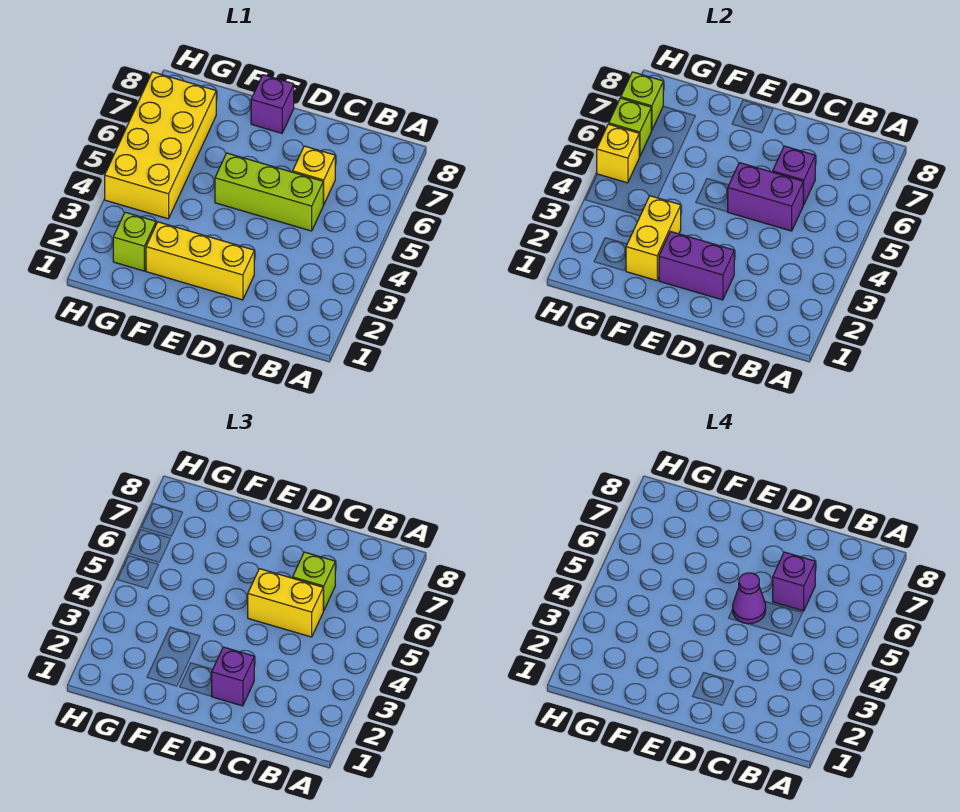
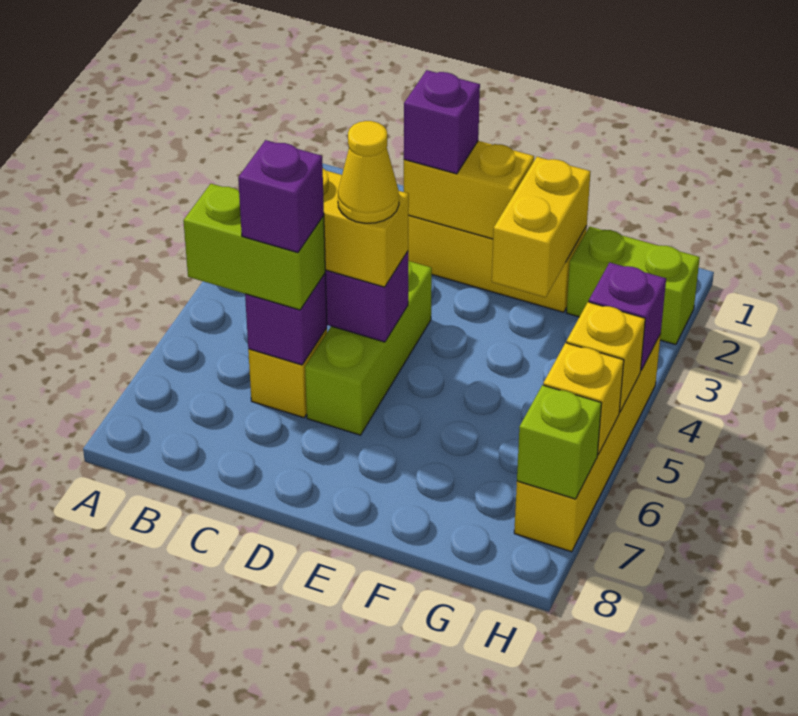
lime brick C5:E5 level 1 -> lime brick D4:D6 level 1
lime brick C6 level 3 -> lime brick B6:C6 level 3
purple brick D2:E2 level 2 -> yellow brick D2:E2 level 2
purple cone D5 level 4 -> yellow cone D5 level 4
purple brick E8 level 1 -> purple brick H4 level 2
lime brick G2 level 1 -> lime brick G2:H2 level 1
yellow brick G4:H7 level 1 -> yellow brick H4:H7 level 1
lime brick H6 level 2 -> yellow brick H6 level 2

